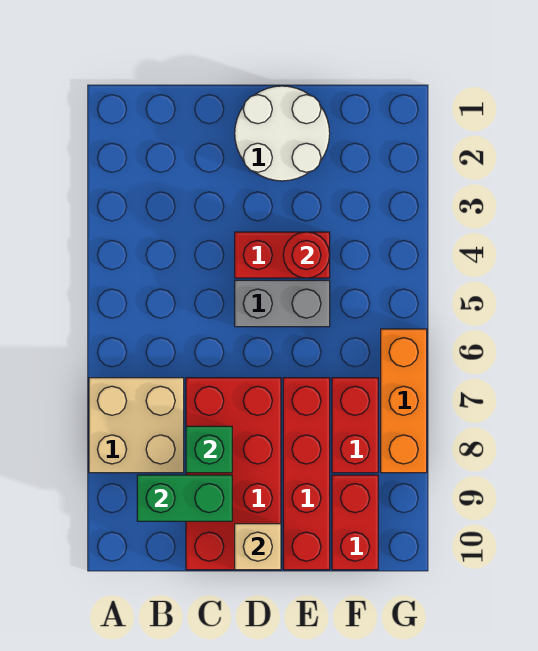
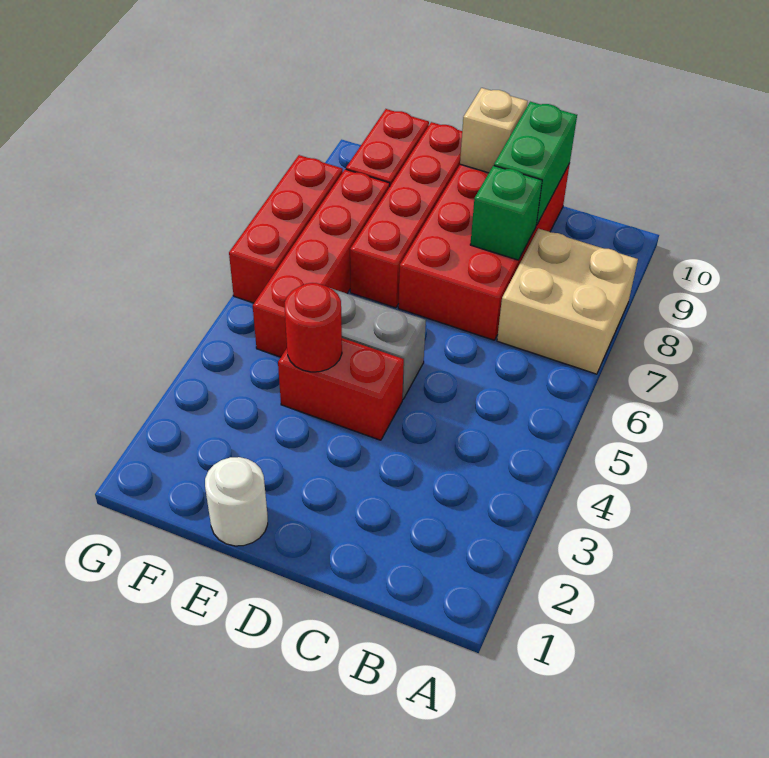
green brick B9:C9 level 2 -> green brick C9:C10 level 2
white round brick D1:E2 level 1 -> white round brick E1 level 1
red brick F7:F8 level 1 -> red brick F5:F8 level 1
orange brick G6:G8 level 1 -> red brick G6:G8 level 1

